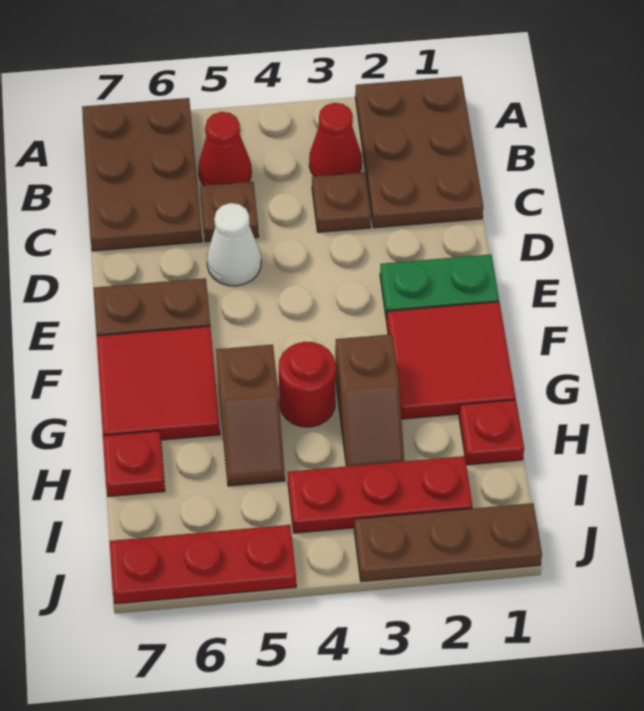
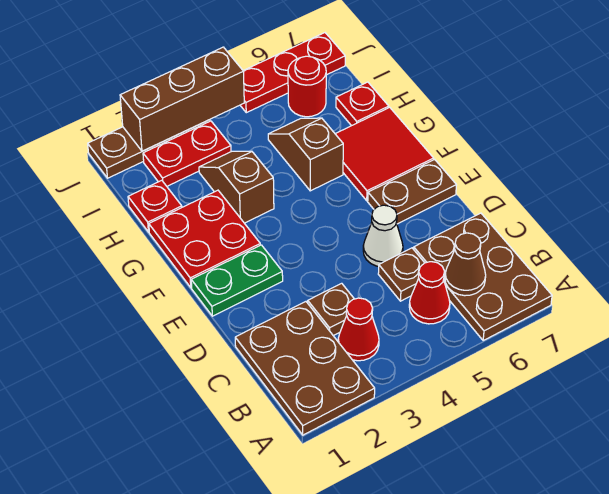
none -> brown cone B6 level 2
red tile F1:G2 level 1 -> red plate F1:G2 level 1
red round brick G4 level 1 -> red round brick I6 level 1
red plate I2:I4 level 1 -> red plate I2:I3 level 1
none -> brown brick J2:J4 level 2

